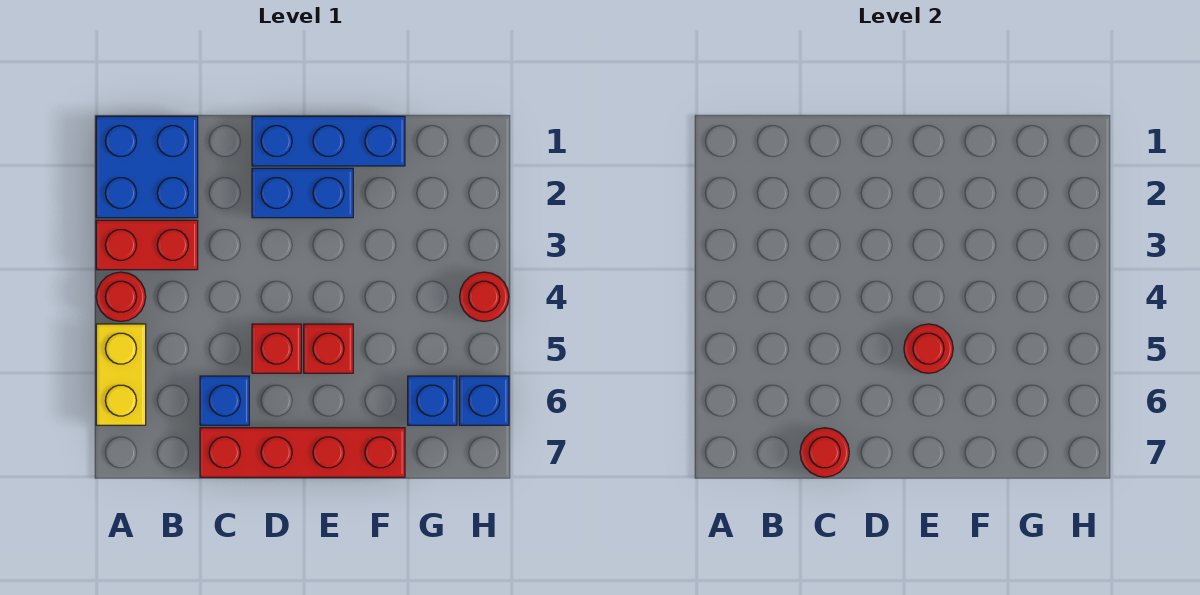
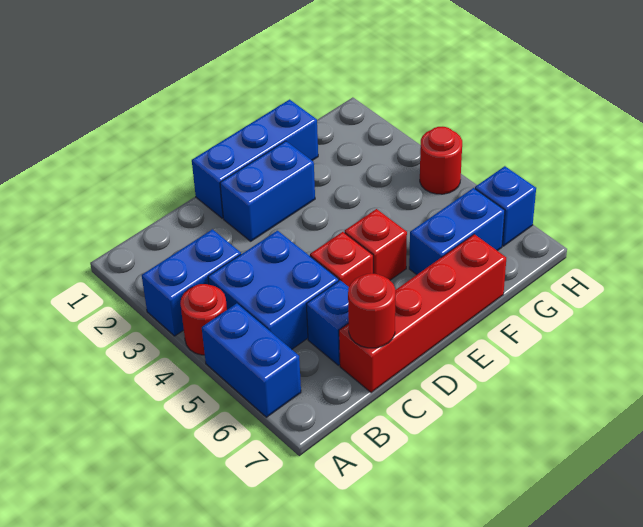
blue brick A1:B2 level 1 -> blue brick B4:C5 level 1
red brick A3:B3 level 1 -> blue brick A3:B3 level 1
yellow brick A5:A6 level 1 -> blue brick A5:A6 level 1
red round brick E5 level 2 -> none
blue brick G6 level 1 -> blue brick F6:G6 level 1

